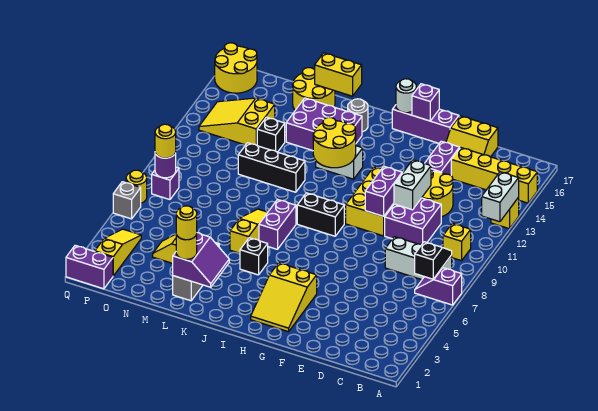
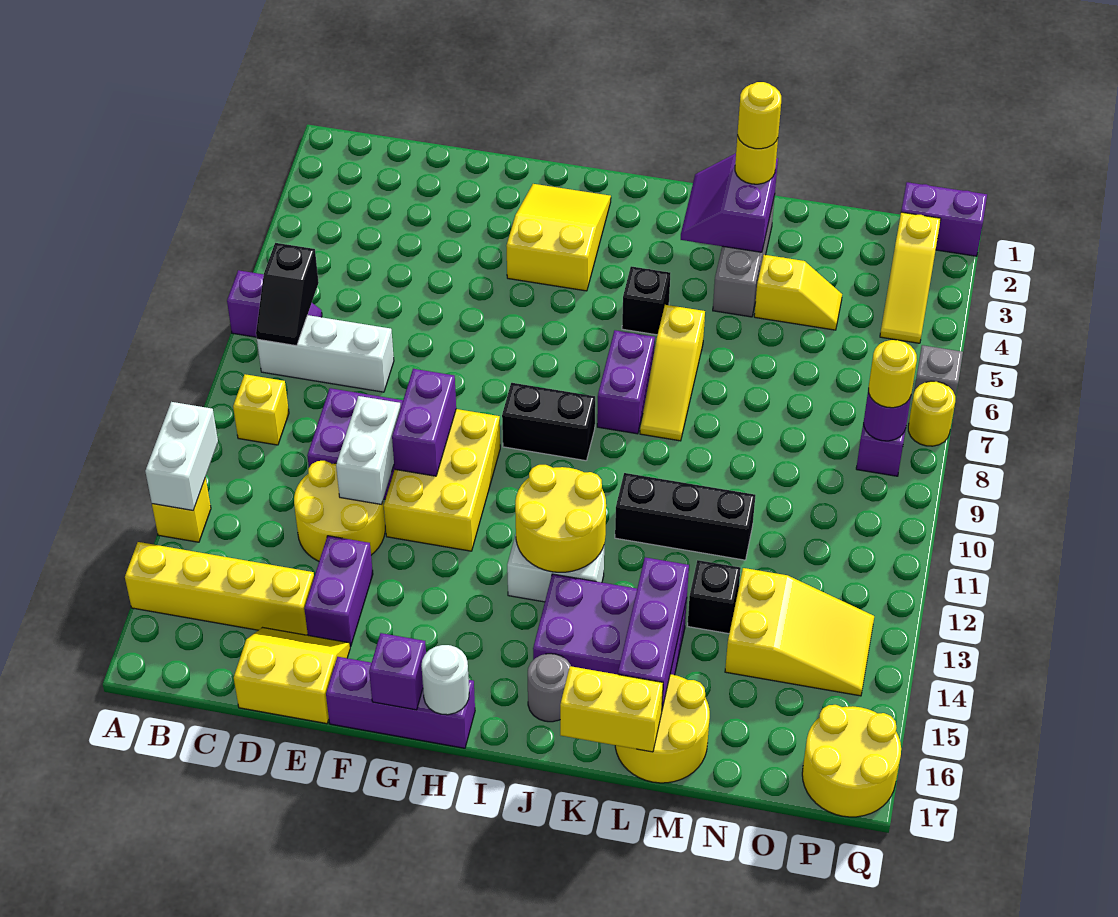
none -> purple brick L14:L16 level 2

